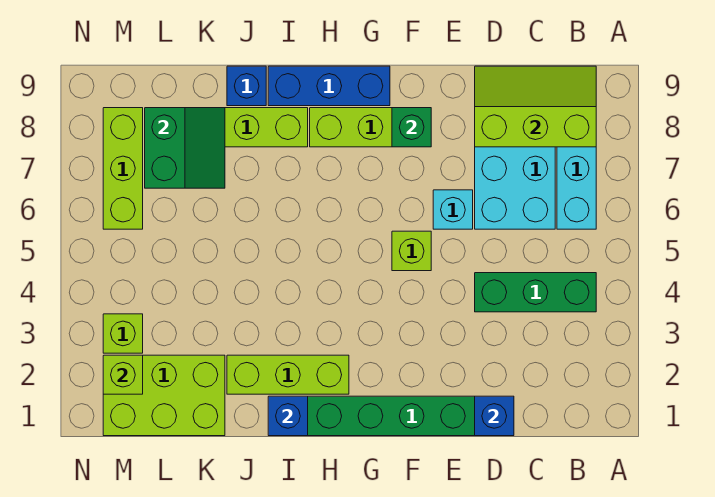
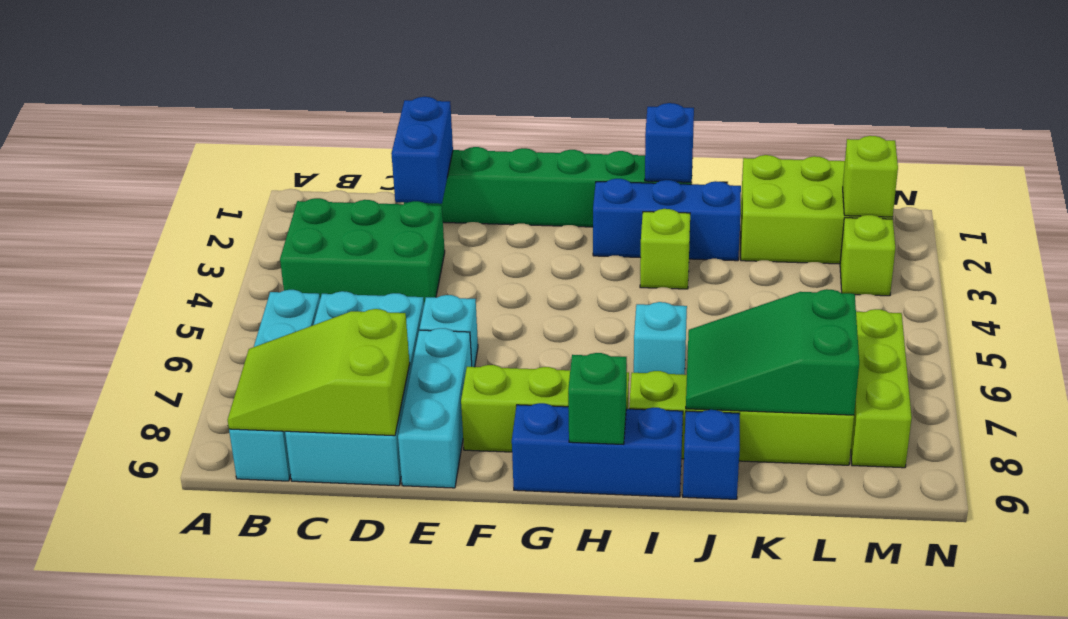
green brick B4:D4 level 1 -> green brick B3:D4 level 1
lime slope B8:D9 level 2 top 8 -> lime slope B8:D9 level 2 top D
blue brick D1 level 2 -> blue brick D1:D2 level 2
none -> cyan brick E7:E9 level 1
lime brick F5 level 1 -> lime brick I3 level 1
green brick F8 level 2 -> green brick H9 level 2
lime brick H2:J2 level 1 -> blue brick H2:J2 level 1
none -> cyan brick I6 level 1
green slope K7:L8 level 2 top L -> green slope J7:L8 level 2 top L

